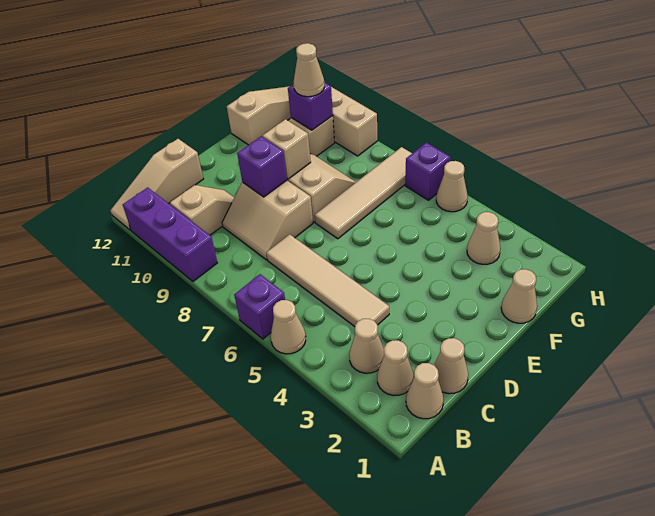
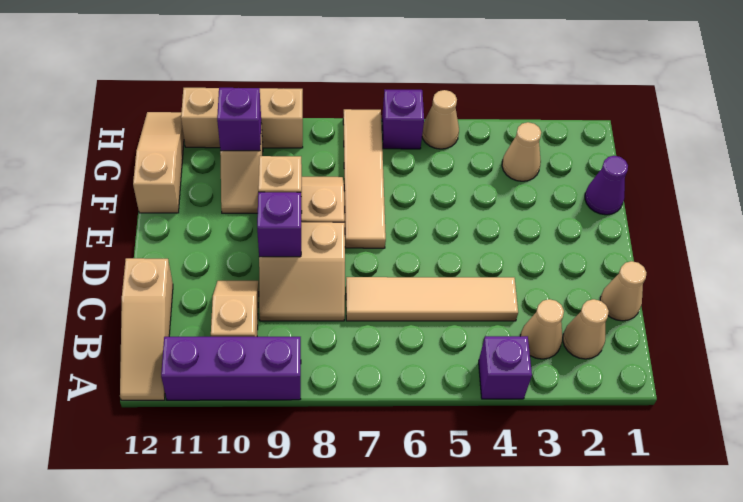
tan cone A5 level 1 -> none
purple brick A6 level 1 -> purple brick A4 level 1
tan cone B1 level 1 -> none
tan cone F1 level 1 -> purple cone F1 level 1
tan cone G10 level 3 -> none

